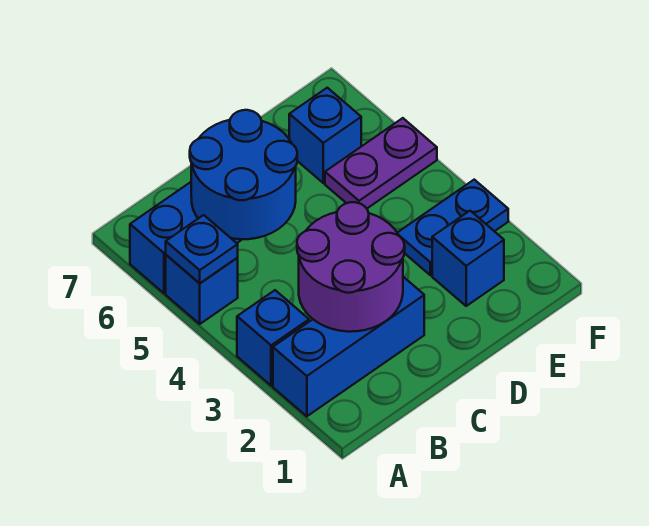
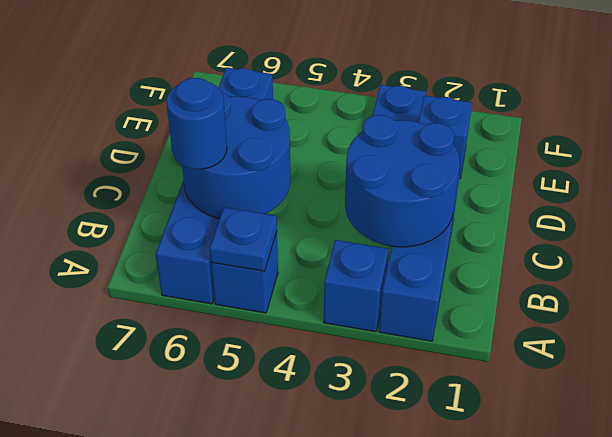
purple round brick B2:C3 level 2 -> blue round brick B2:C3 level 2
none -> blue round brick B6 level 3
purple plate E5:F5 level 1 -> none

